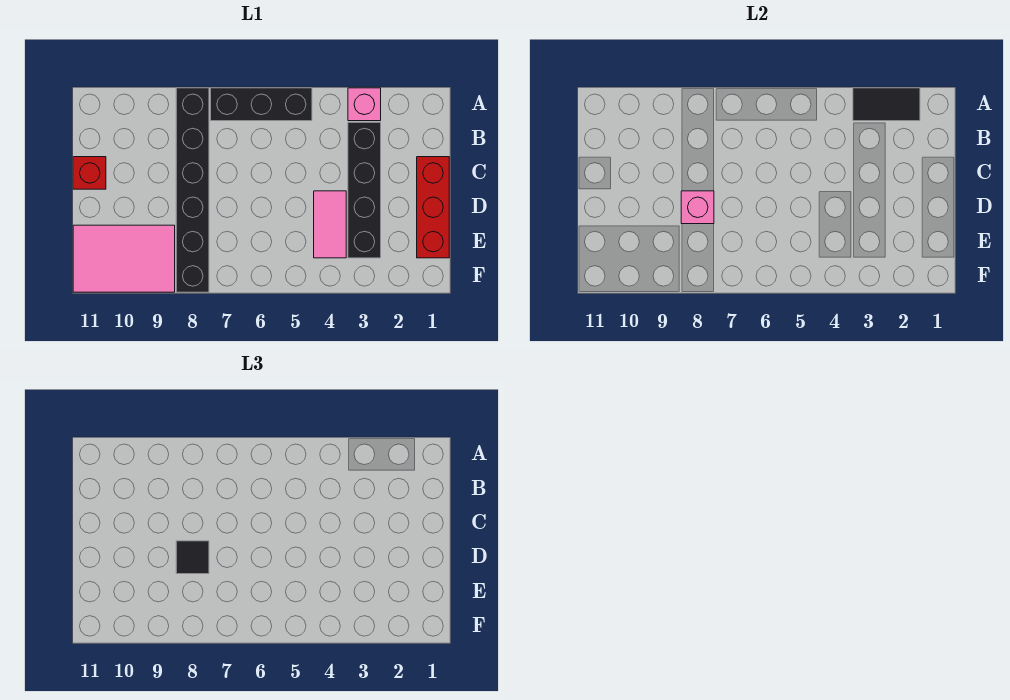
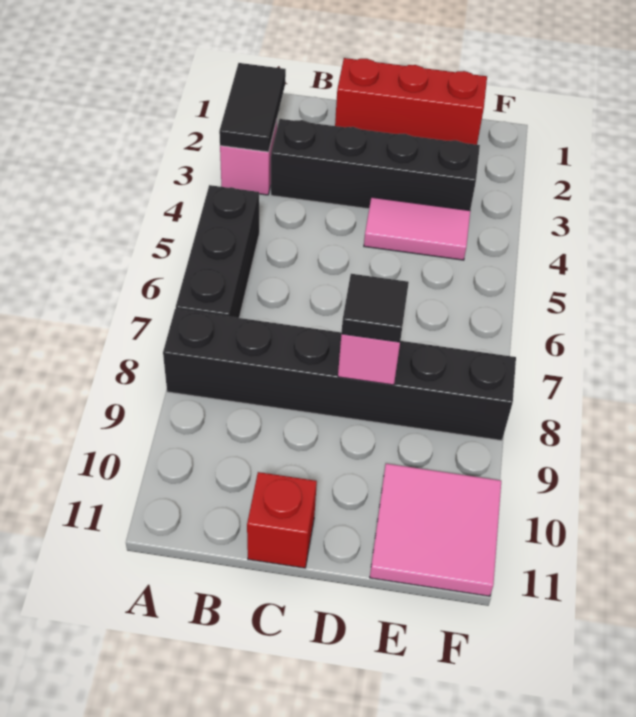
pink tile E9:F11 level 1 -> pink tile E10:F11 level 1

